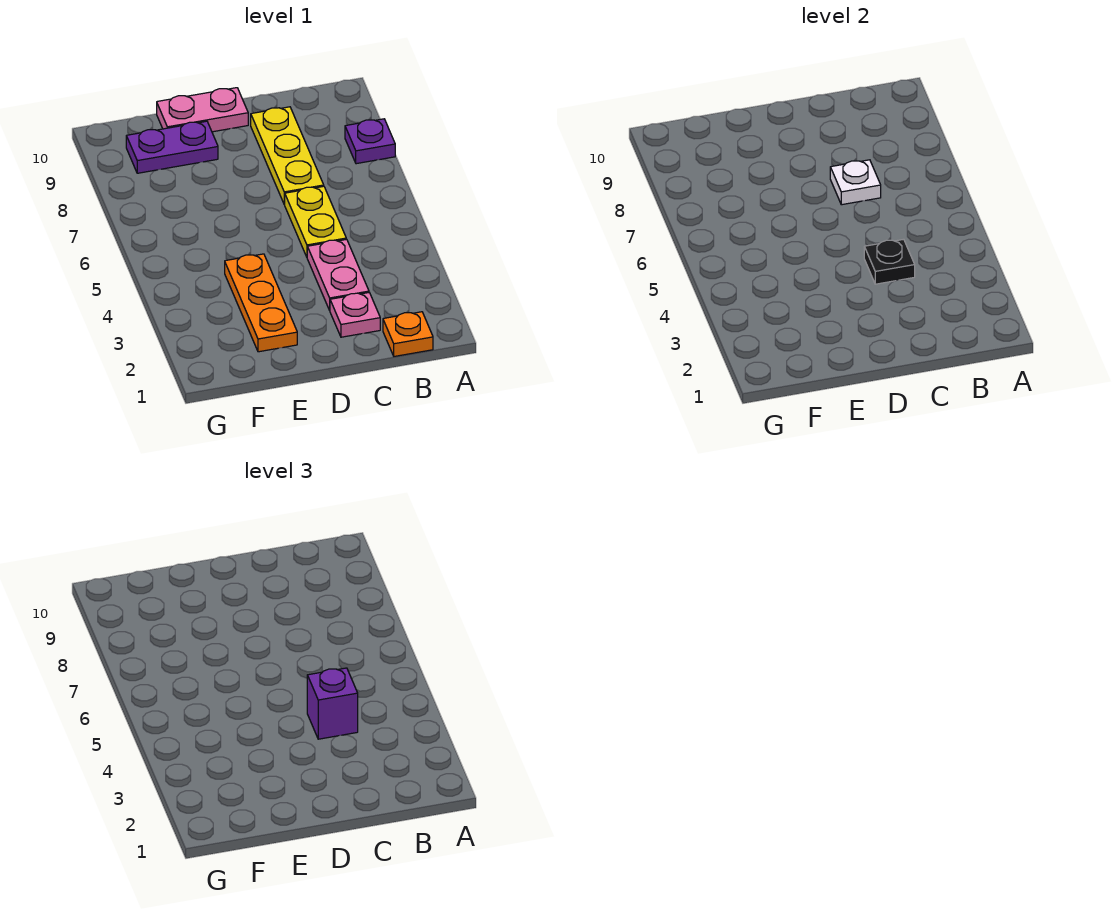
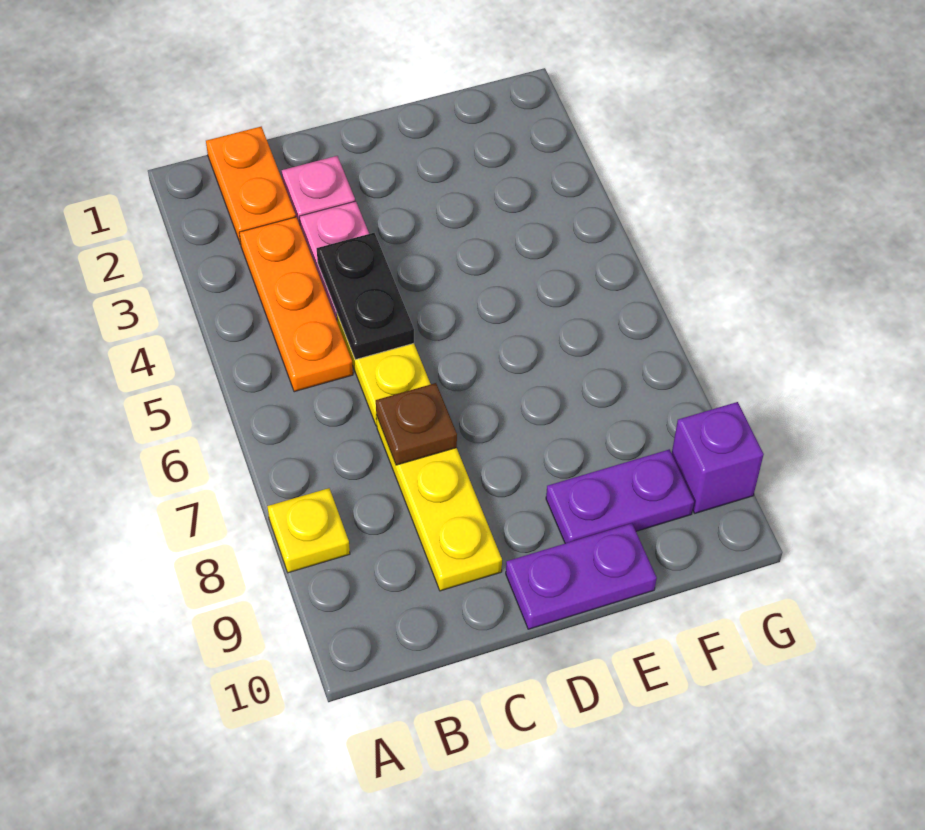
purple plate A8 level 1 -> yellow plate A8 level 1
orange plate B1 level 1 -> orange plate B1:B2 level 1
black plate C4 level 2 -> black plate C4:C5 level 2
purple brick C4 level 3 -> purple brick G9 level 1
white plate C7 level 2 -> brown plate C7 level 2
pink plate D10:E10 level 1 -> purple plate D10:E10 level 1
orange plate E2:E4 level 1 -> orange plate B3:B5 level 1

